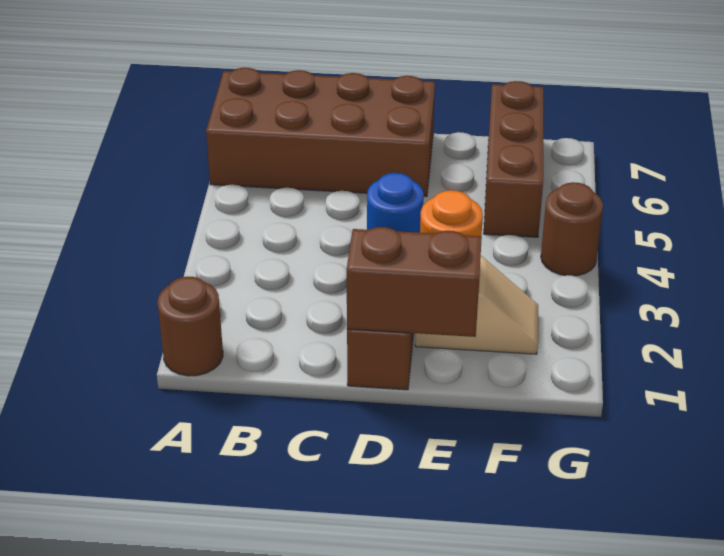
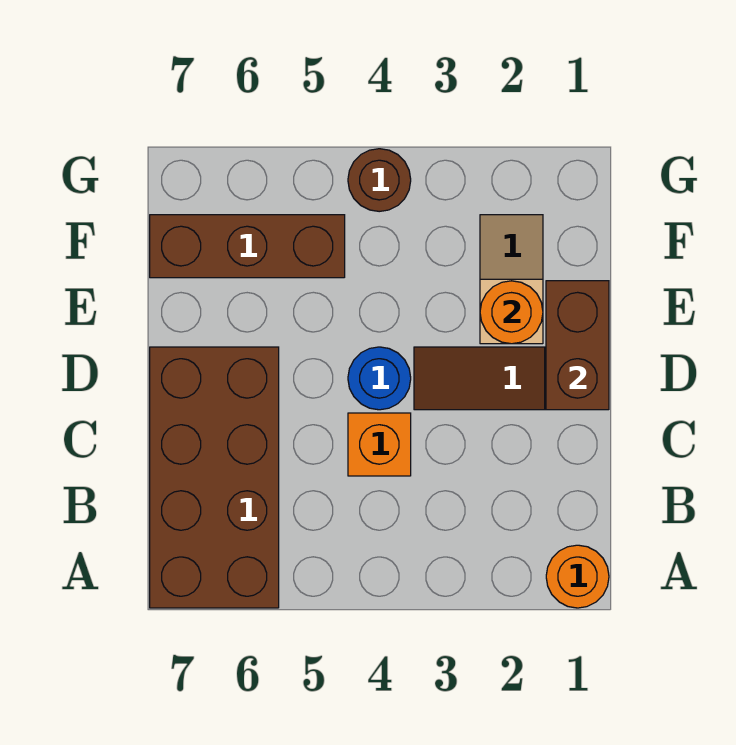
brown round brick A1 level 1 -> orange round brick A1 level 1
none -> orange brick C4 level 1

